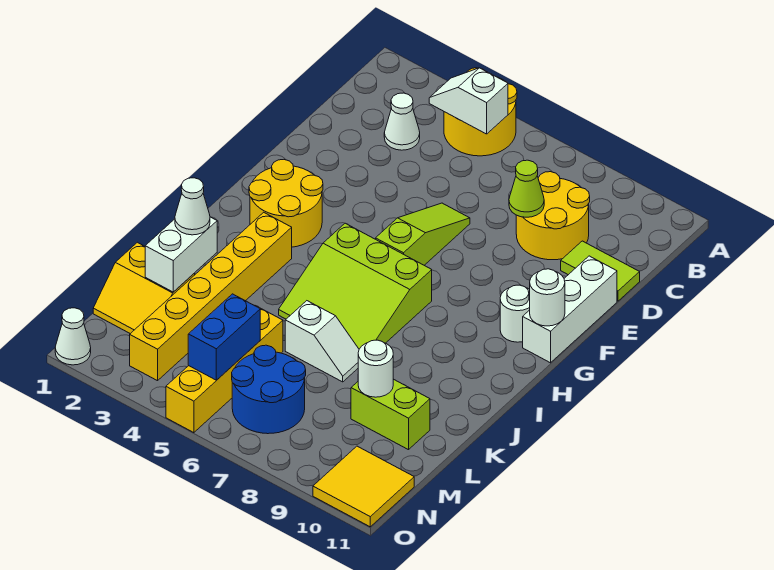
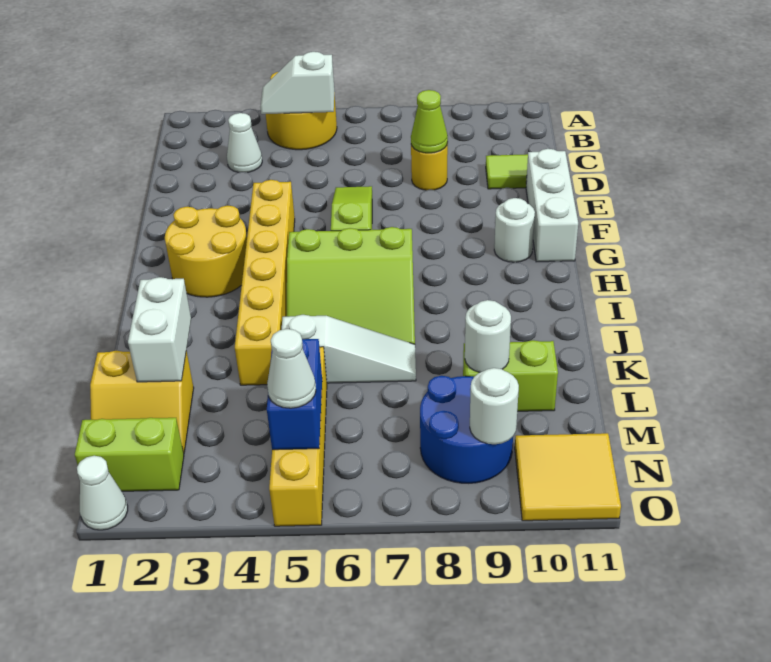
yellow round brick C8:D9 level 1 -> yellow round brick D8 level 1
white round brick G11 level 2 -> white round brick N9 level 2
yellow brick I3:N3 level 1 -> yellow brick F4:K4 level 1
white cone K2 level 3 -> white cone N5 level 3
white slope K6:K7 level 1 top 6 -> white slope K5:K7 level 1 top 5
blue round brick M6:N7 level 1 -> blue round brick M8:N9 level 1
none -> lime brick N1:N2 level 1

